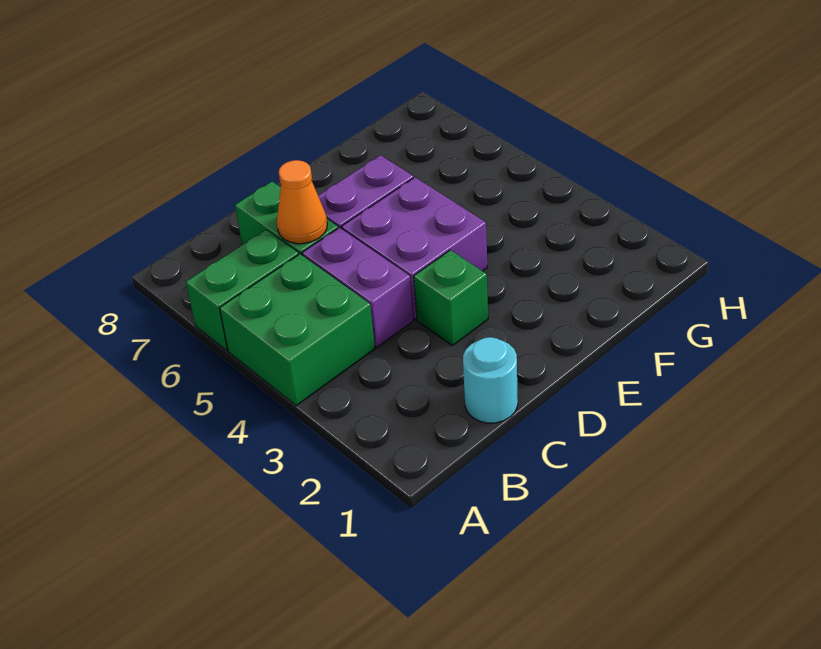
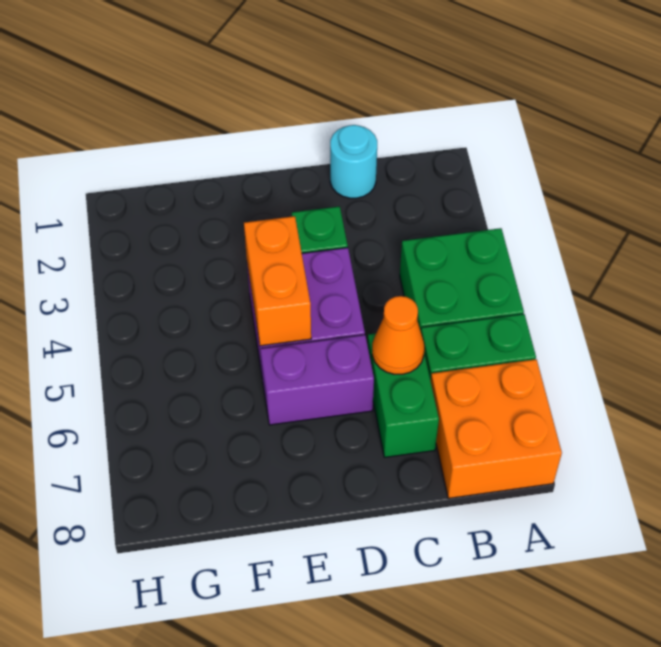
none -> orange brick A7:B8 level 1
purple brick C4:C5 level 1 -> none
none -> orange brick E4:E5 level 2

